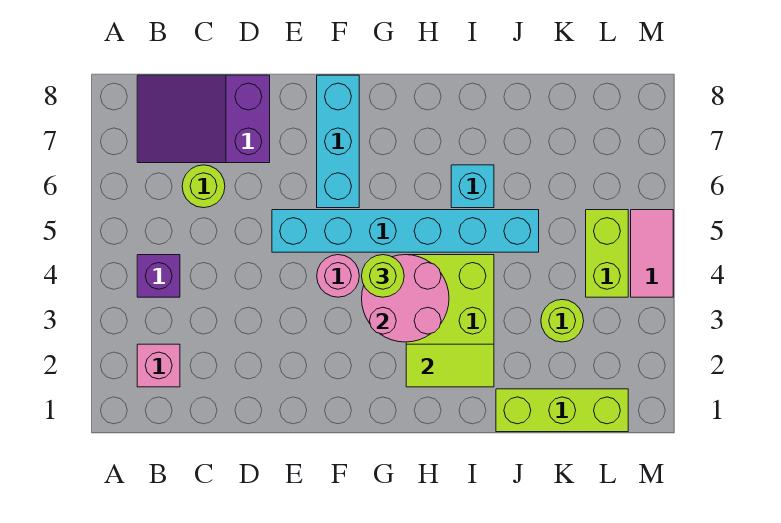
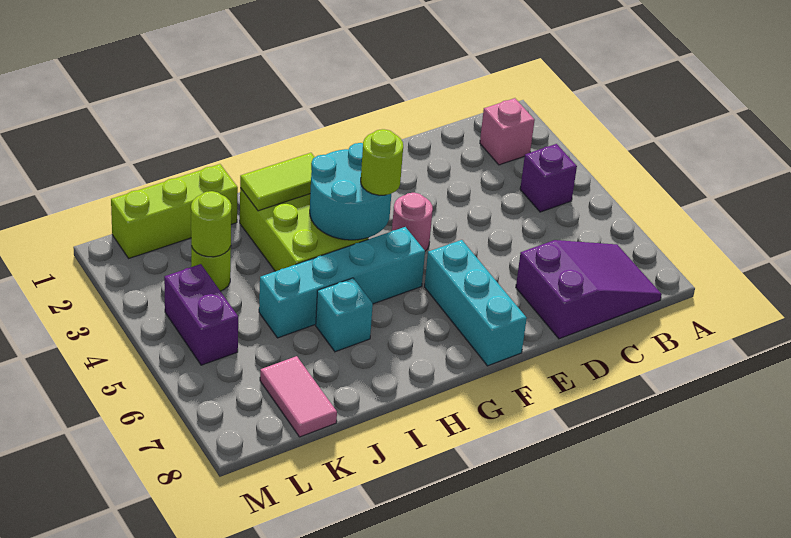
lime round brick C6 level 1 -> lime round brick K3 level 2
cyan brick E5:J5 level 1 -> cyan brick G5:J5 level 1
pink round brick G3:H4 level 2 -> cyan round brick G3:H4 level 2
lime brick L4:L5 level 1 -> purple brick L4:L5 level 1
pink tile M4:M5 level 1 -> pink tile K7:K8 level 1

